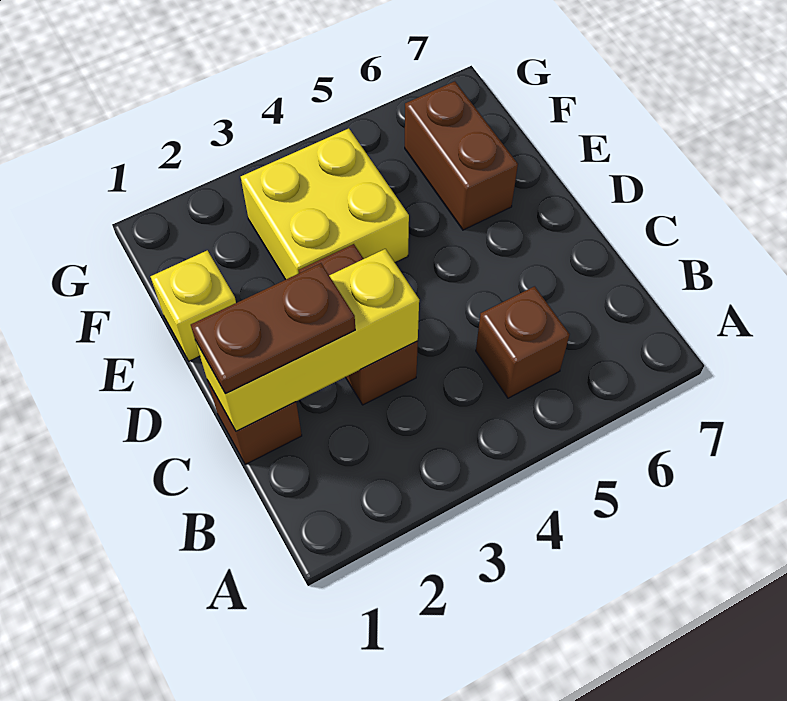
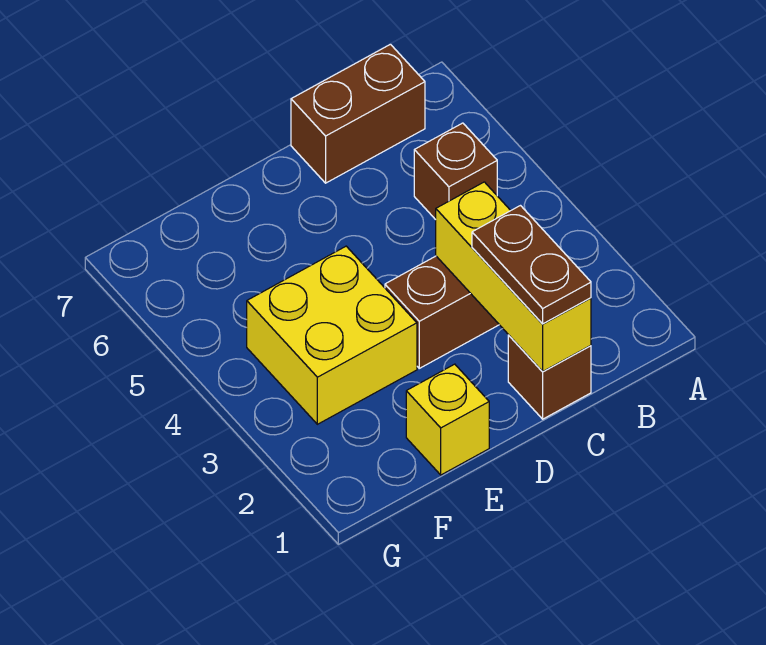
brown brick E6:F6 level 1 -> brown brick B7:C7 level 1

